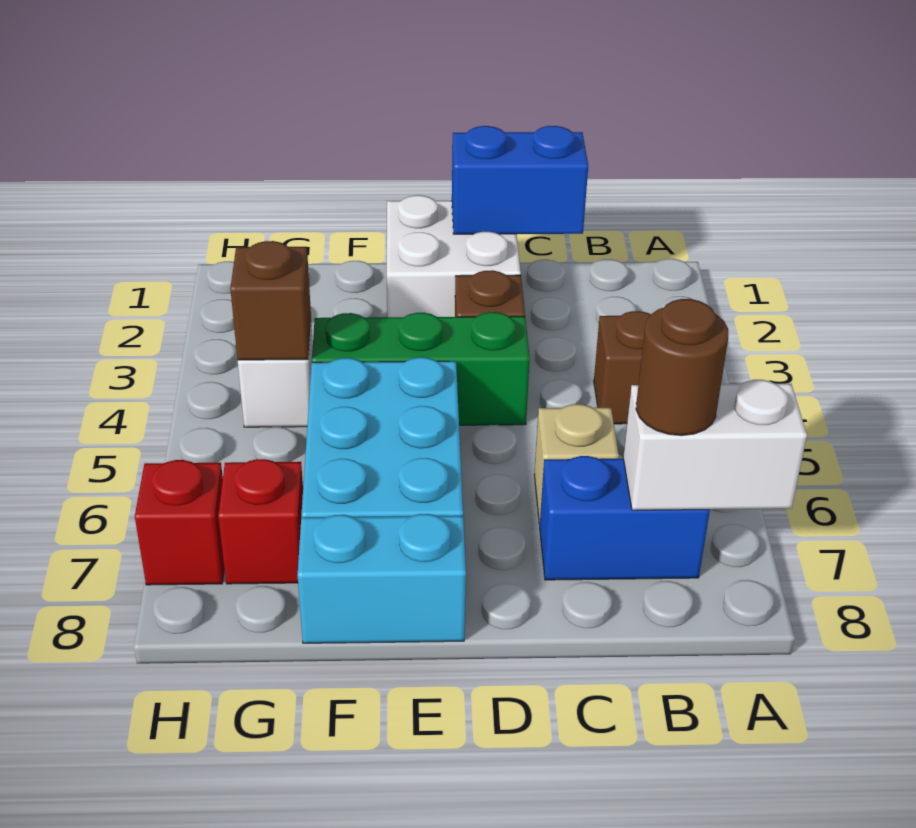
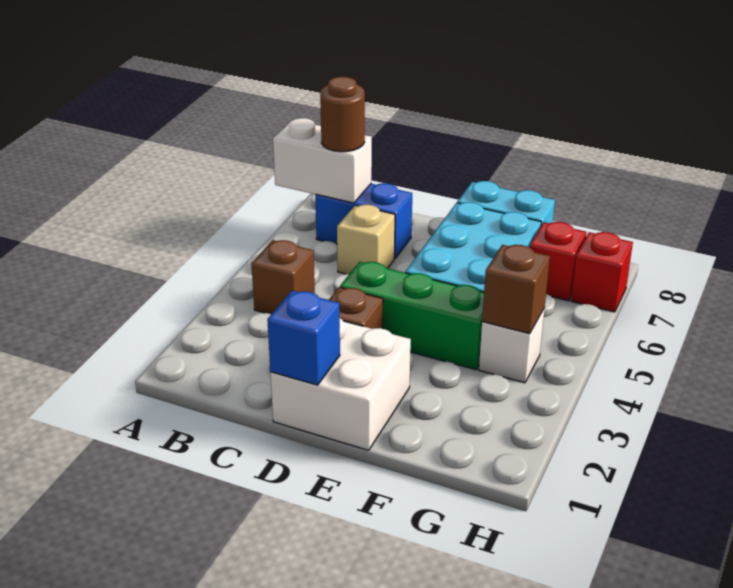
blue brick C1:D1 level 2 -> blue brick D1 level 2

